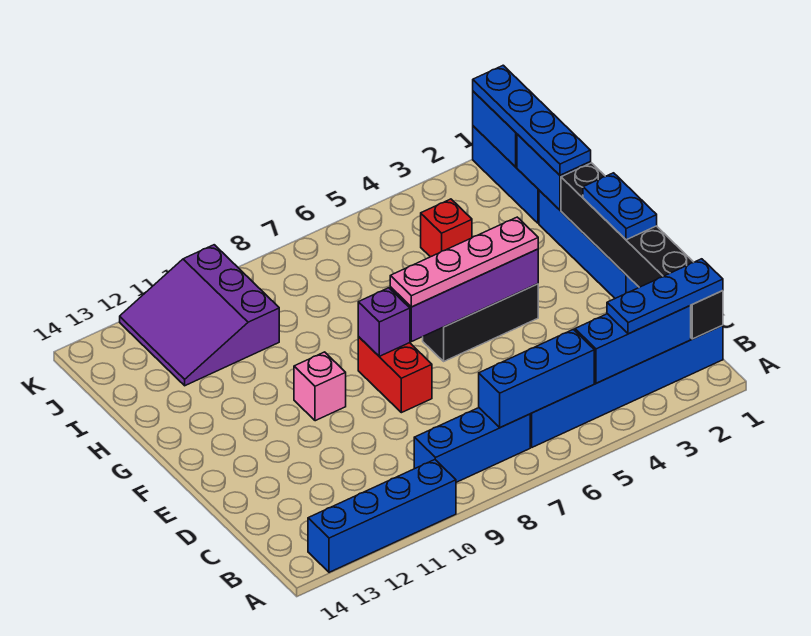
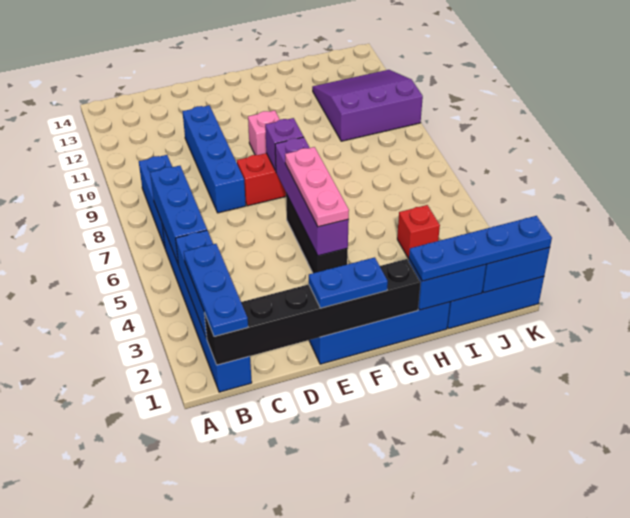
blue brick A10:A13 level 1 -> blue brick D8:D11 level 1
pink plate F4:F7 level 3 -> pink plate F4:F6 level 3

